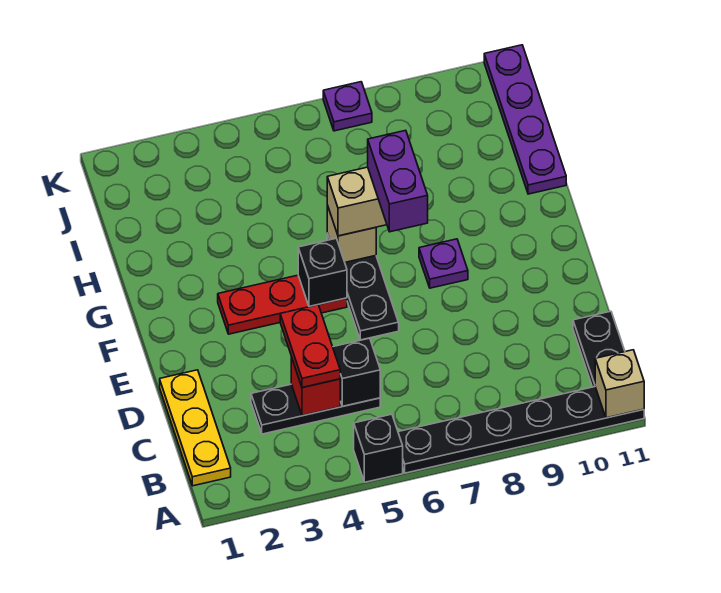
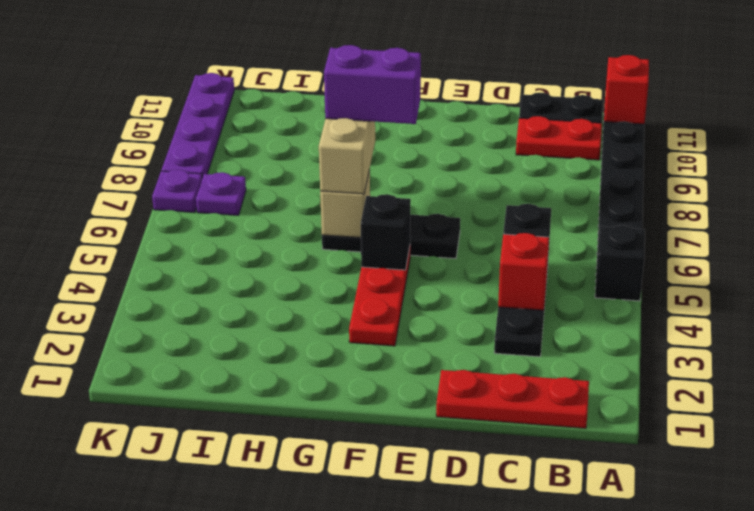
tan brick A11 level 2 -> red brick A11 level 2
yellow plate B1:D1 level 1 -> red plate B1:D1 level 1
red plate C4:D4 level 3 -> red plate B10:C10 level 1
purple plate F8 level 1 -> purple plate J7 level 1
purple plate H11:K11 level 1 -> purple plate K8:K11 level 1

